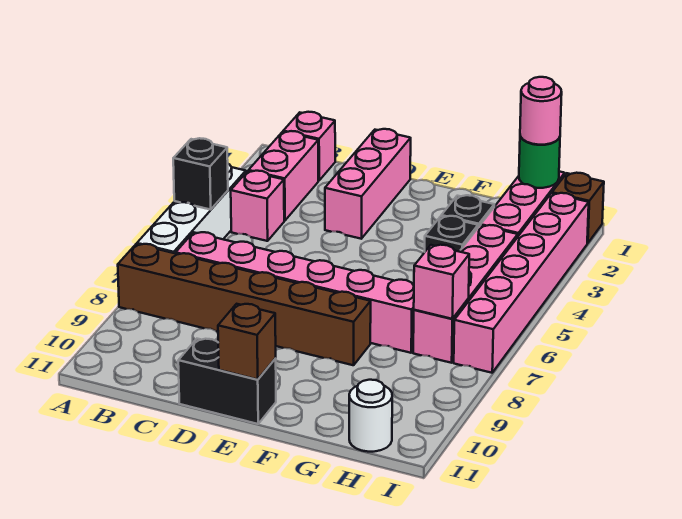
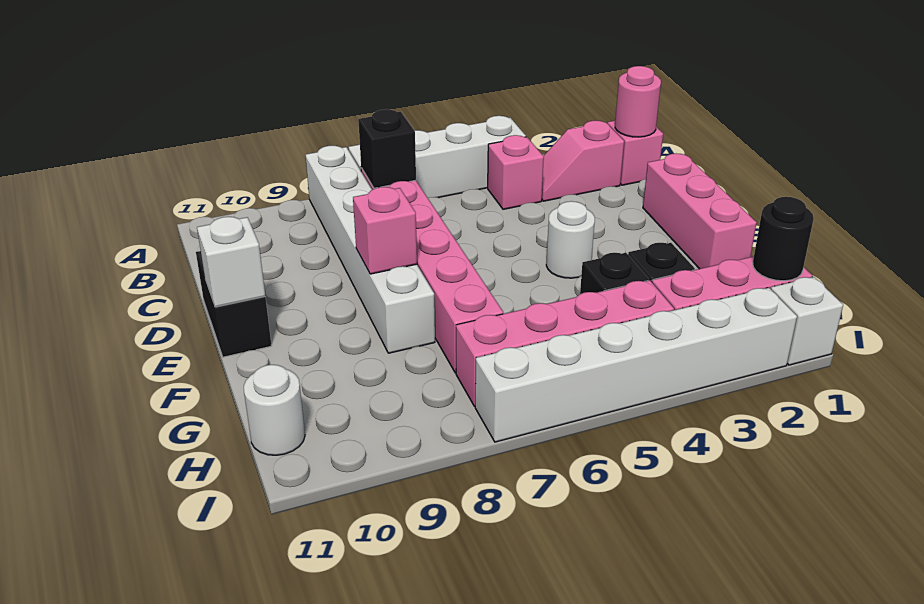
black brick A5 level 2 -> black brick B7 level 2
brown brick A8:F8 level 1 -> white brick A8:F8 level 1
pink brick B2:B3 level 1 -> pink slope B2:B3 level 1 top 2
pink brick D1:D3 level 1 -> pink brick D1:F1 level 1
none -> white round brick E4 level 1
brown brick E11 level 2 -> white brick E11 level 2
green round brick H1 level 2 -> black round brick H1 level 2
pink round brick H1 level 3 -> pink round brick B1 level 2
pink brick H7 level 2 -> pink brick E8 level 2
brown brick I1 level 1 -> white brick I1 level 1
pink brick I2:I7 level 1 -> white brick I2:I7 level 1

